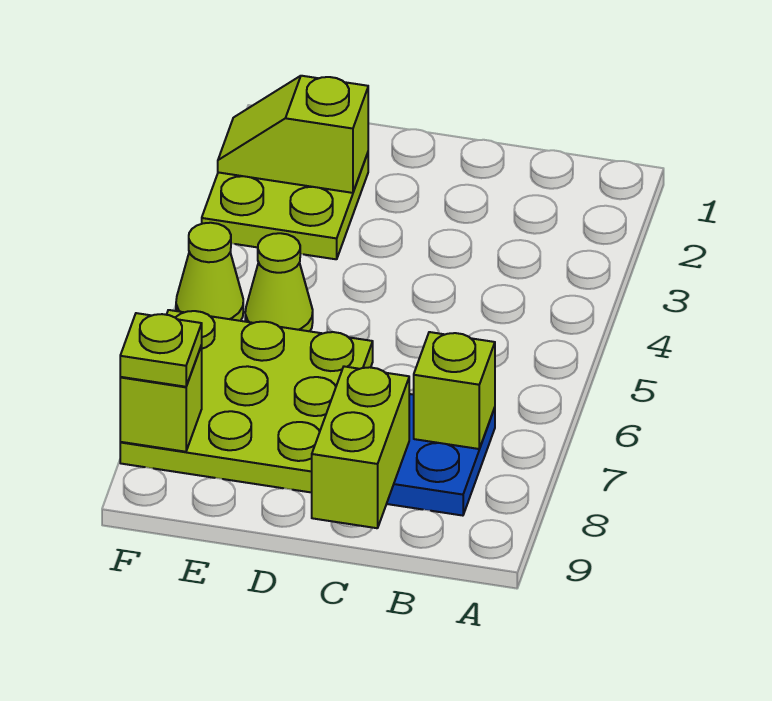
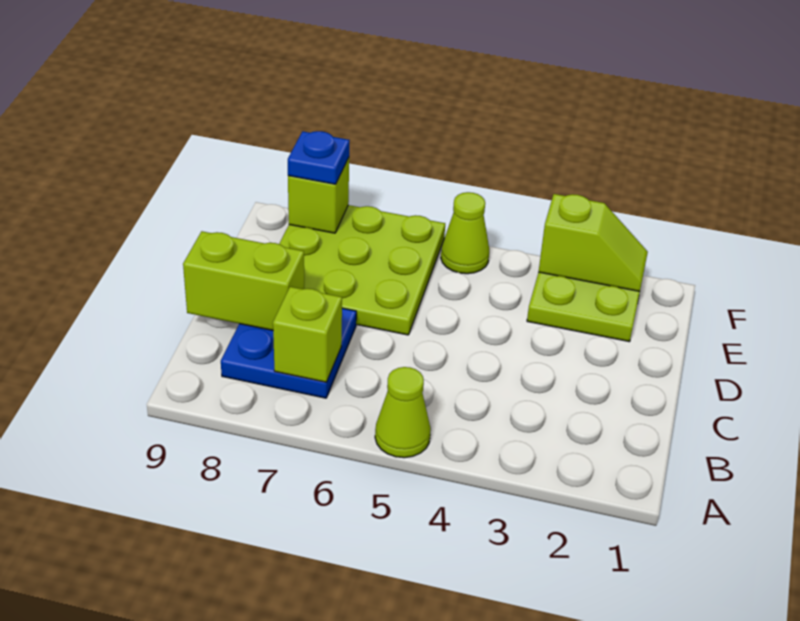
lime slope E2:F2 level 2 top E -> lime slope F2:F3 level 2 top 3
lime cone E5 level 1 -> lime cone A5 level 1
lime plate F8 level 3 -> blue plate F8 level 3

